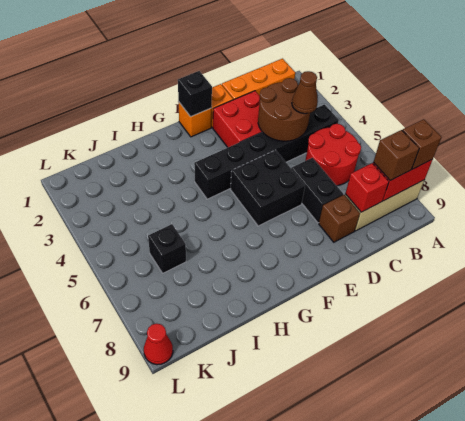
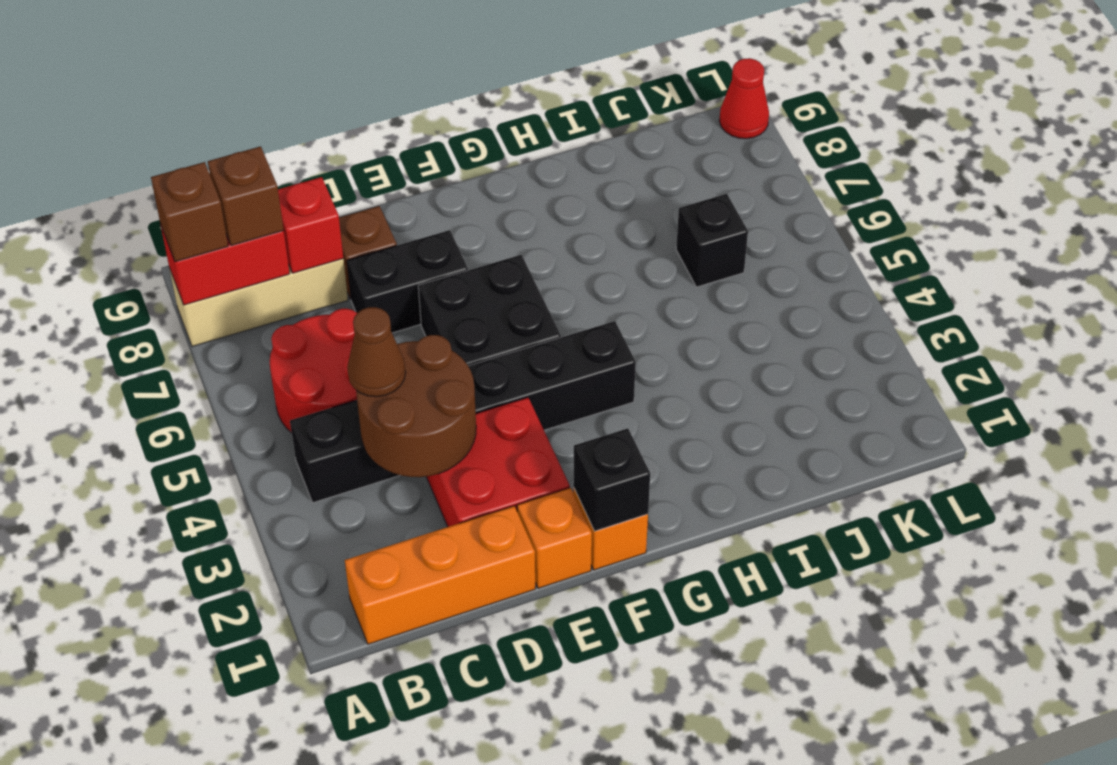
black brick D6:D7 level 1 -> black brick D7:E7 level 1

